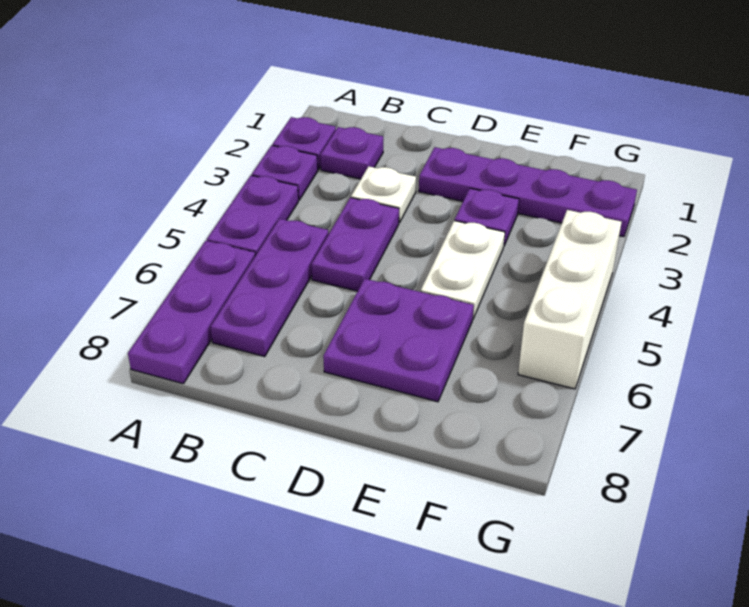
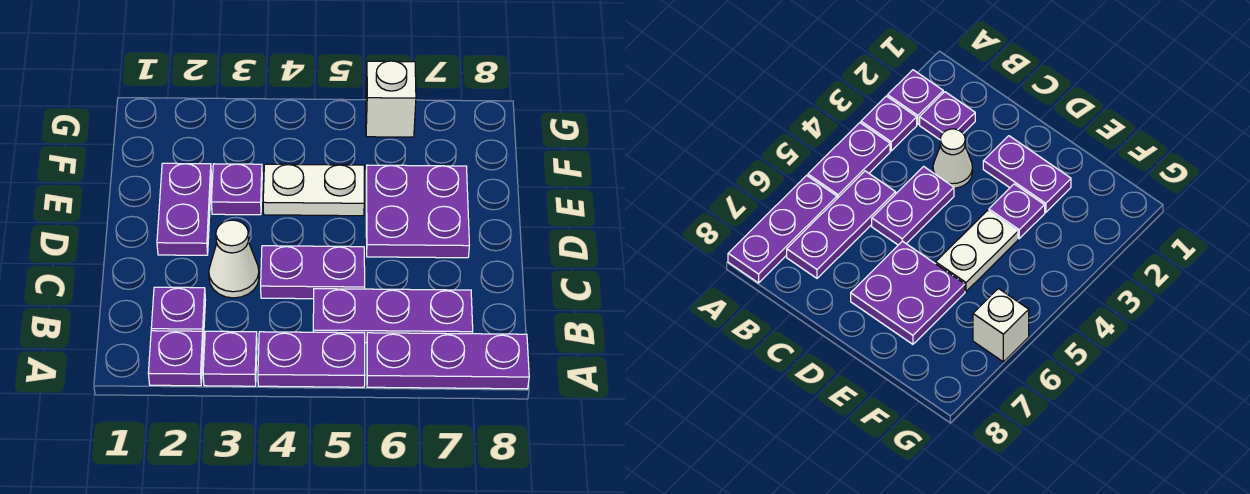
white plate C3 level 1 -> white cone C3 level 1
purple plate D2:G2 level 1 -> purple plate D2:E2 level 1
white brick G4:G6 level 1 -> white brick G6 level 1

